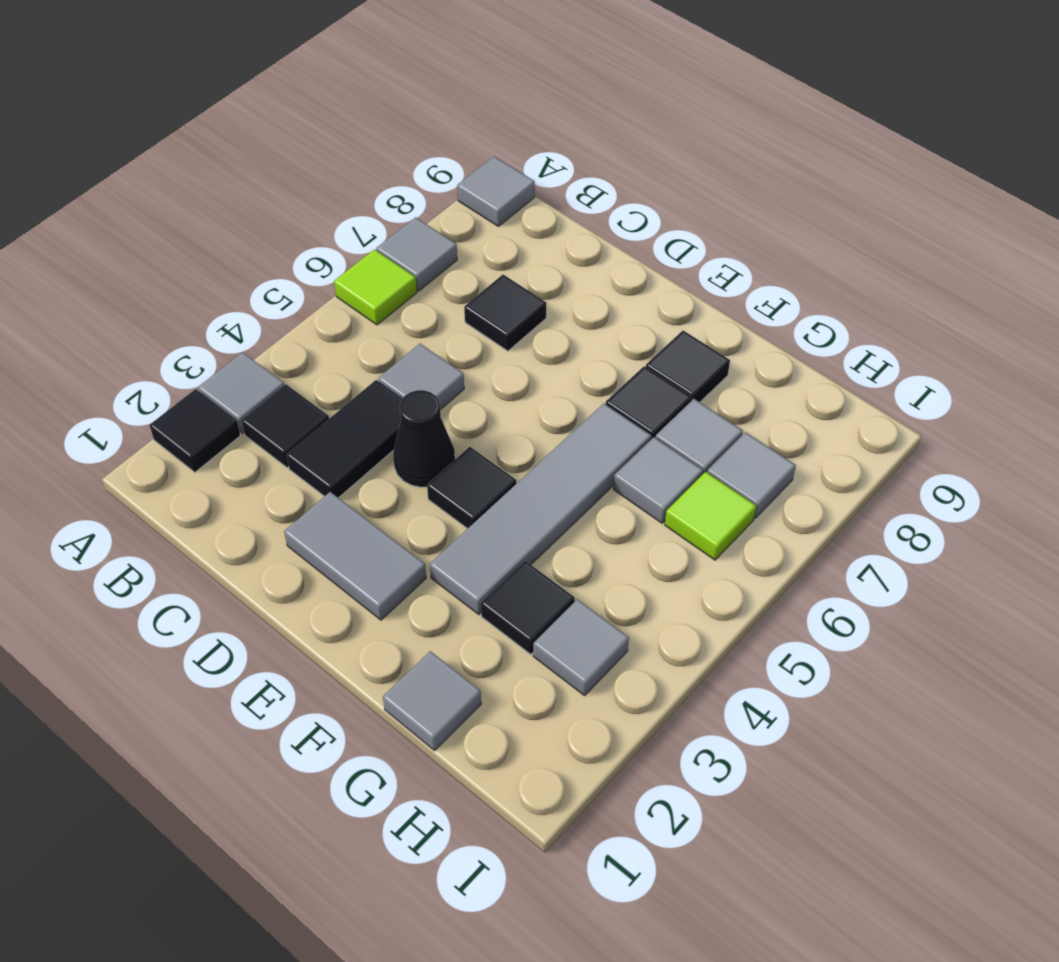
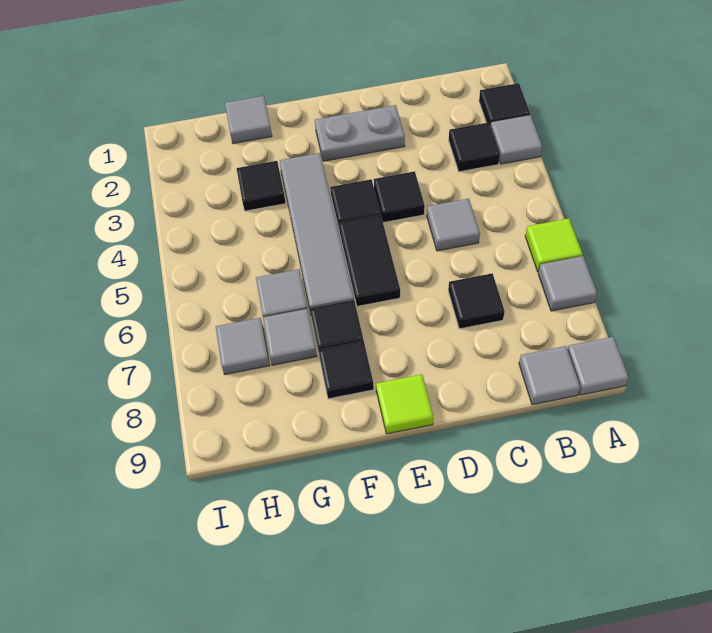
black tile C3:C4 level 1 -> black tile E5:E6 level 1
grey tile D2:E2 level 1 -> grey plate D2:E2 level 1
black cone D4 level 1 -> black tile D4 level 1
grey tile H3 level 1 -> grey tile B9 level 1
lime tile H6 level 1 -> lime tile E9 level 1

